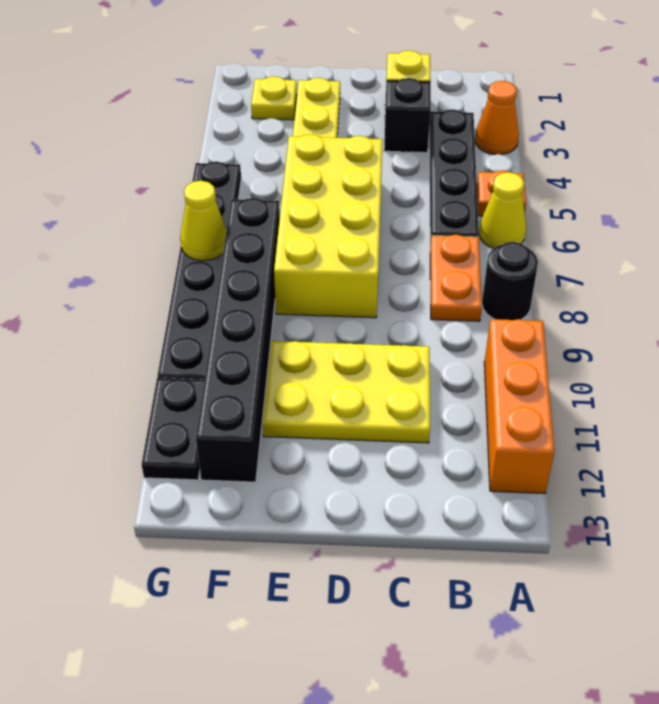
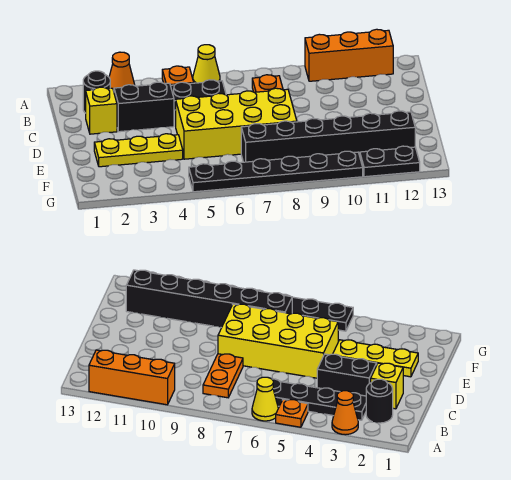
black round brick A8 level 1 -> black round brick B2 level 1
orange plate B7:B8 level 1 -> orange plate B8:C8 level 1
black brick C3 level 1 -> black brick C3:C4 level 1
yellow plate C10:E11 level 1 -> none
yellow plate F2 level 1 -> none
yellow cone G7 level 2 -> none

